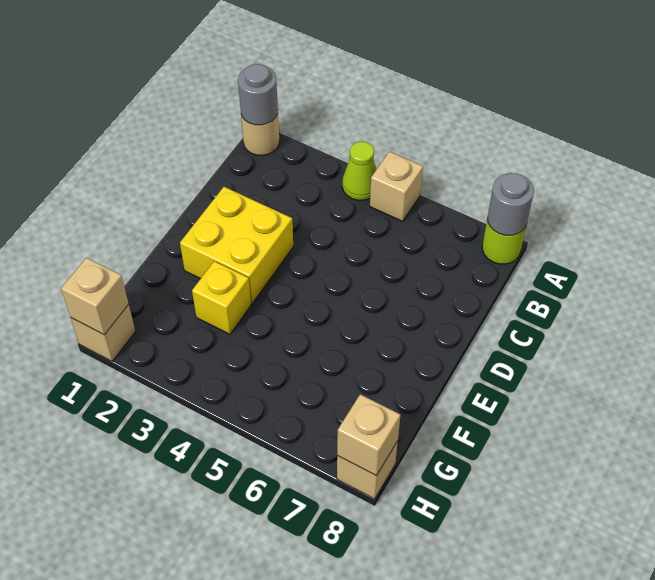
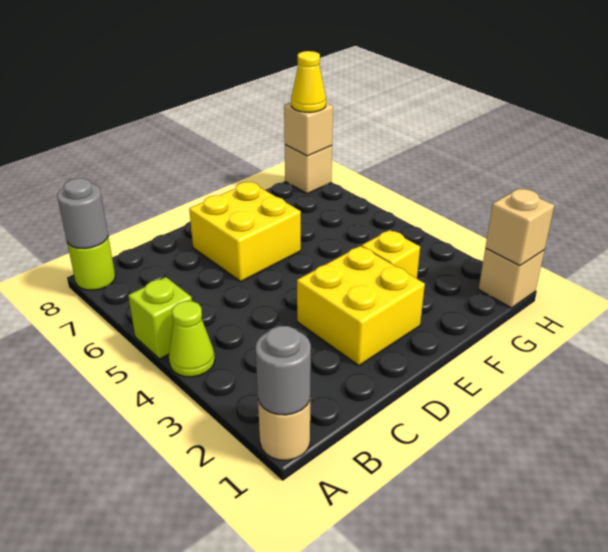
tan brick A5 level 1 -> lime brick A5 level 1
none -> yellow brick D6:E7 level 1
none -> yellow cone H8 level 3

